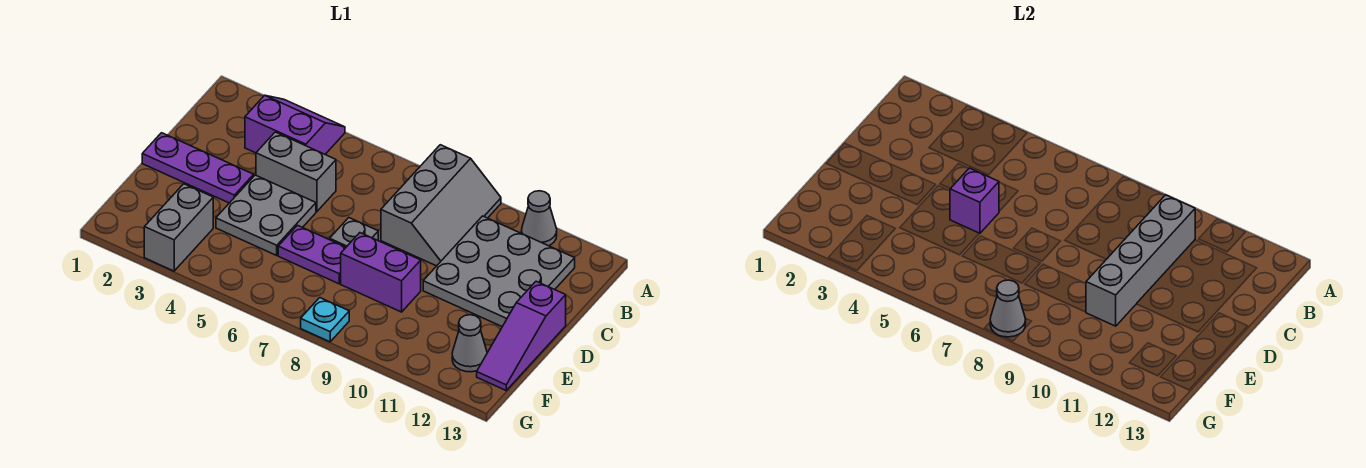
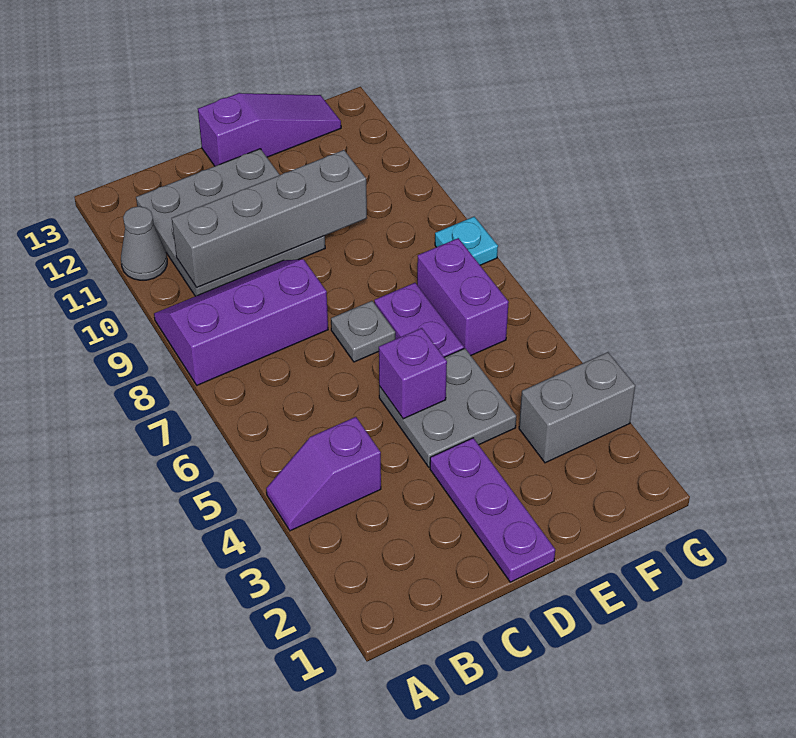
purple slope A3:B4 level 1 top B -> purple slope A4:B4 level 1 top B
grey slope A8:C9 level 1 top 8 -> purple slope A8:C9 level 1 top 8
grey brick C4:C5 level 1 -> none
purple brick E8:E9 level 1 -> purple brick F6:F7 level 1
grey cone F12 level 1 -> none
grey cone G8 level 2 -> none

